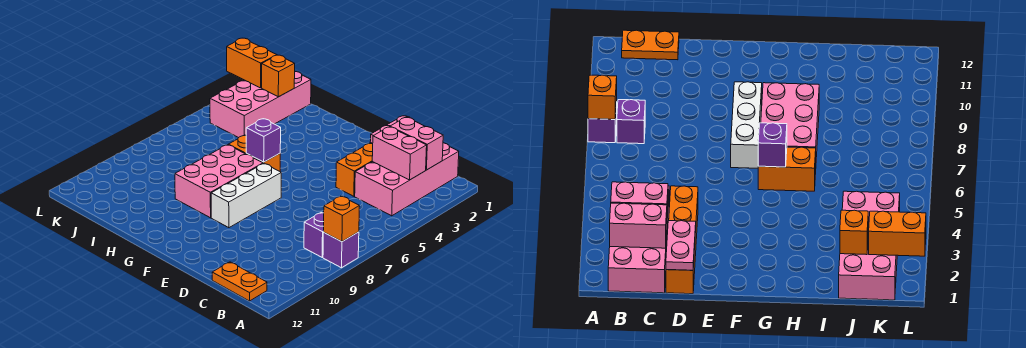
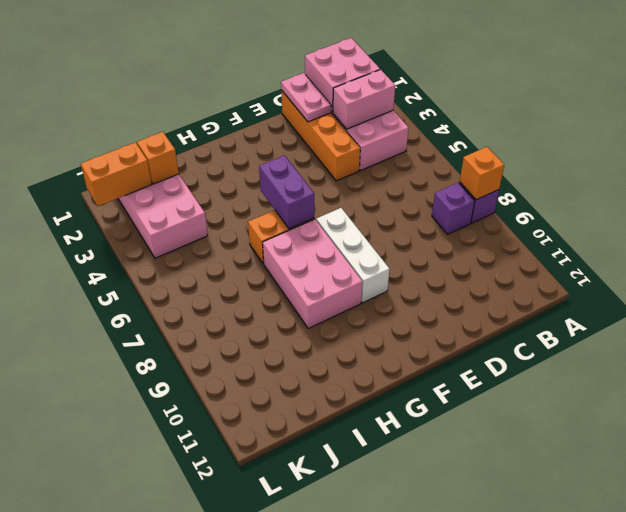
pink brick B2:C2 level 2 -> pink brick B1:C2 level 2
orange plate B12:C12 level 1 -> none
purple brick G6 level 2 -> purple brick G5:G6 level 2

